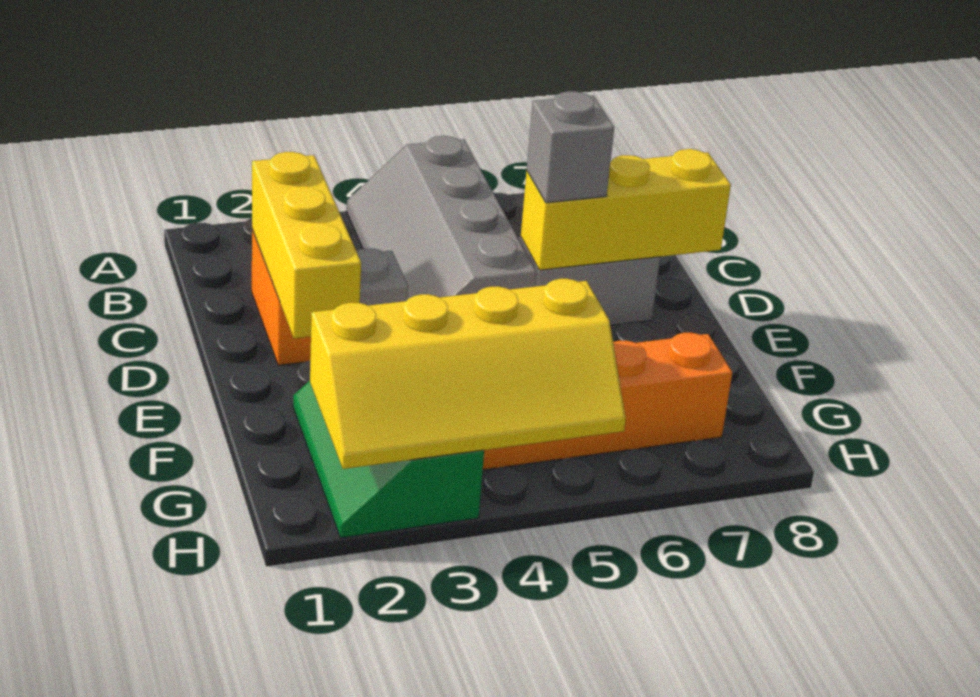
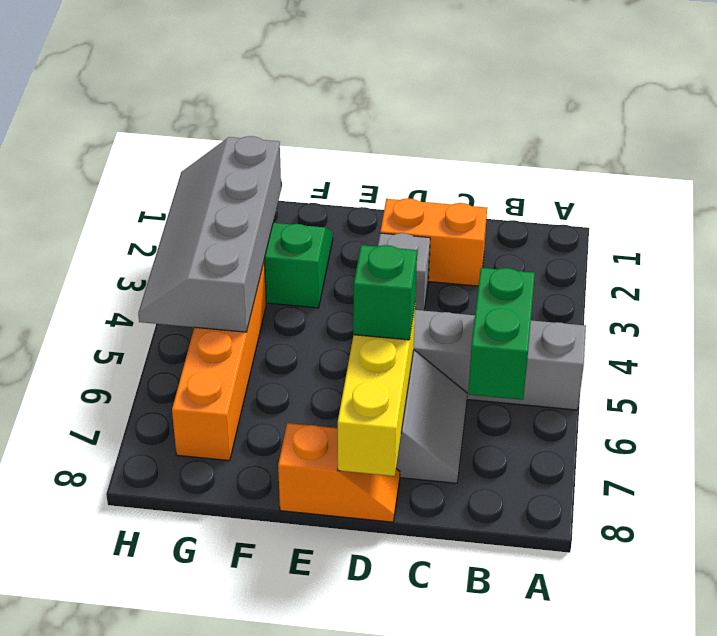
none -> green brick B5:B6 level 2
yellow brick C2:E2 level 2 -> none
grey brick D6 level 3 -> green brick D6 level 3
none -> orange slope D8:E8 level 1 top E
yellow slope G2:H5 level 2 top G -> grey slope G2:H5 level 2 top G

